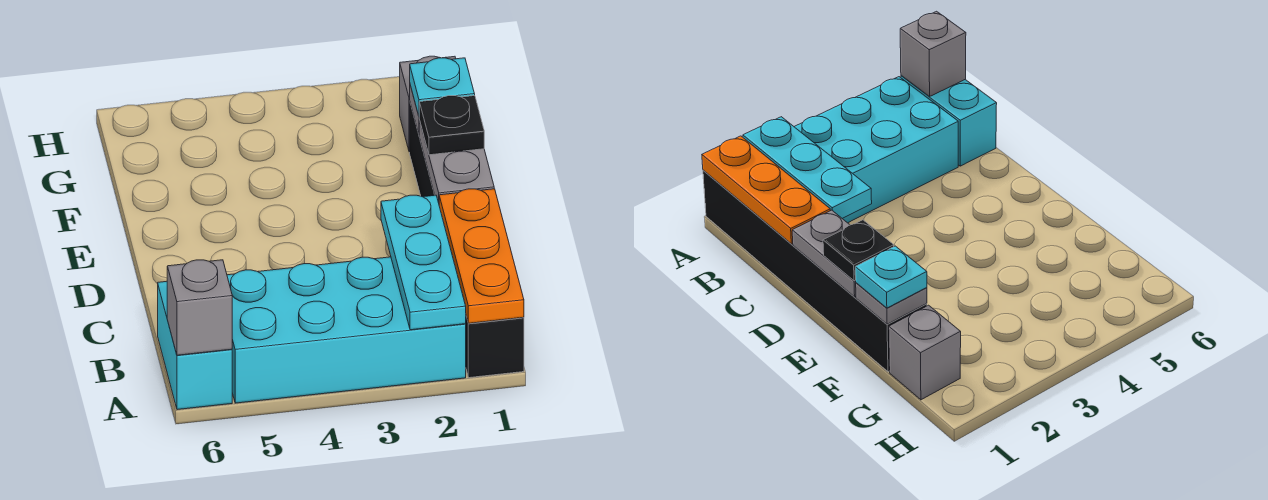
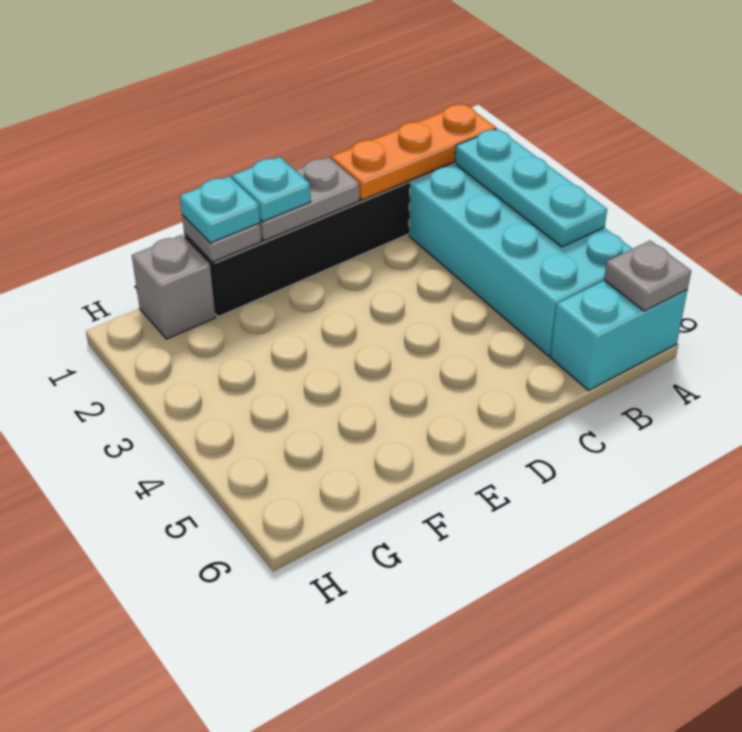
cyan plate A2:C2 level 2 -> cyan plate A2:A4 level 2
grey brick A6 level 2 -> grey plate A6 level 2
black plate E1 level 3 -> cyan plate E1 level 3

